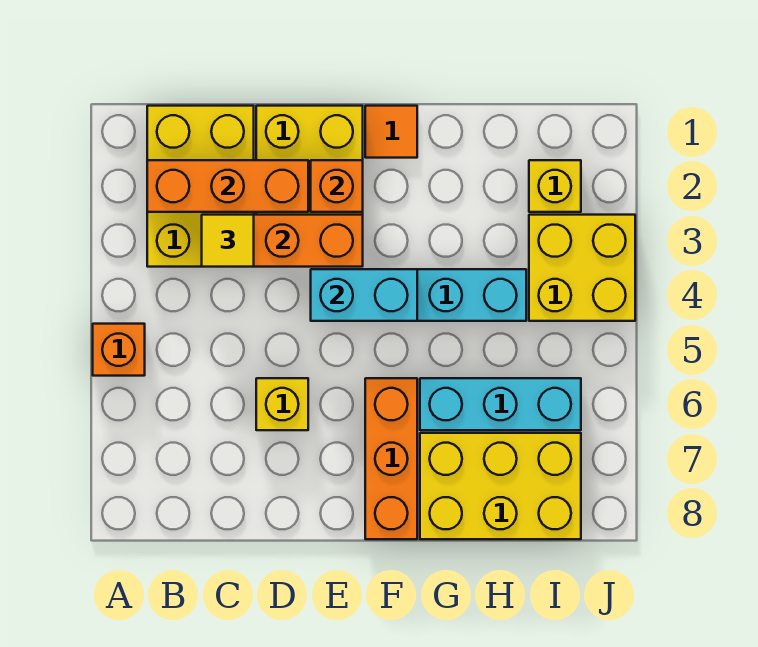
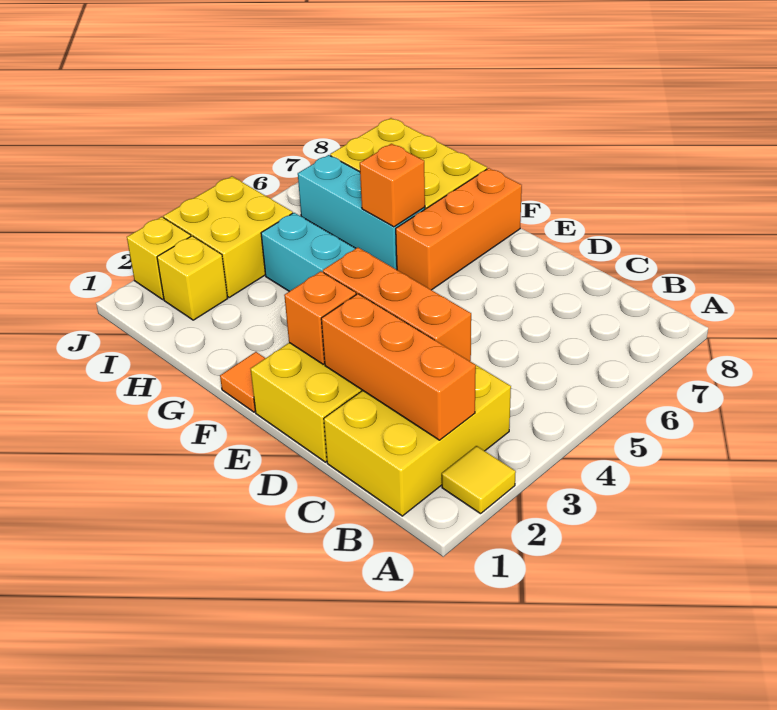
orange brick A5 level 1 -> orange brick G6 level 2
yellow tile C3 level 3 -> yellow tile A2 level 1
yellow brick D6 level 1 -> yellow brick J2 level 1
cyan brick E4:F4 level 2 -> none

